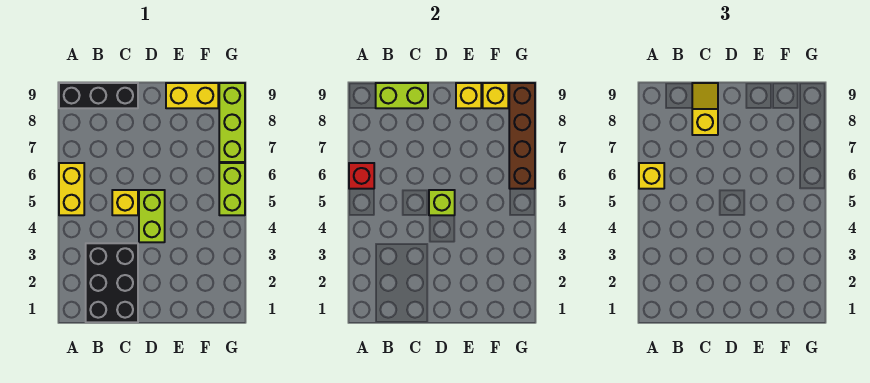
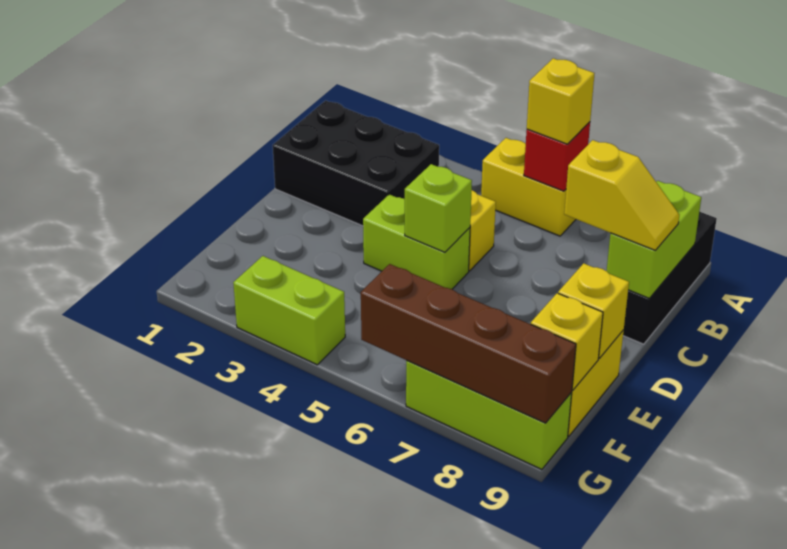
lime brick G5:G6 level 1 -> lime brick G3:G4 level 1

